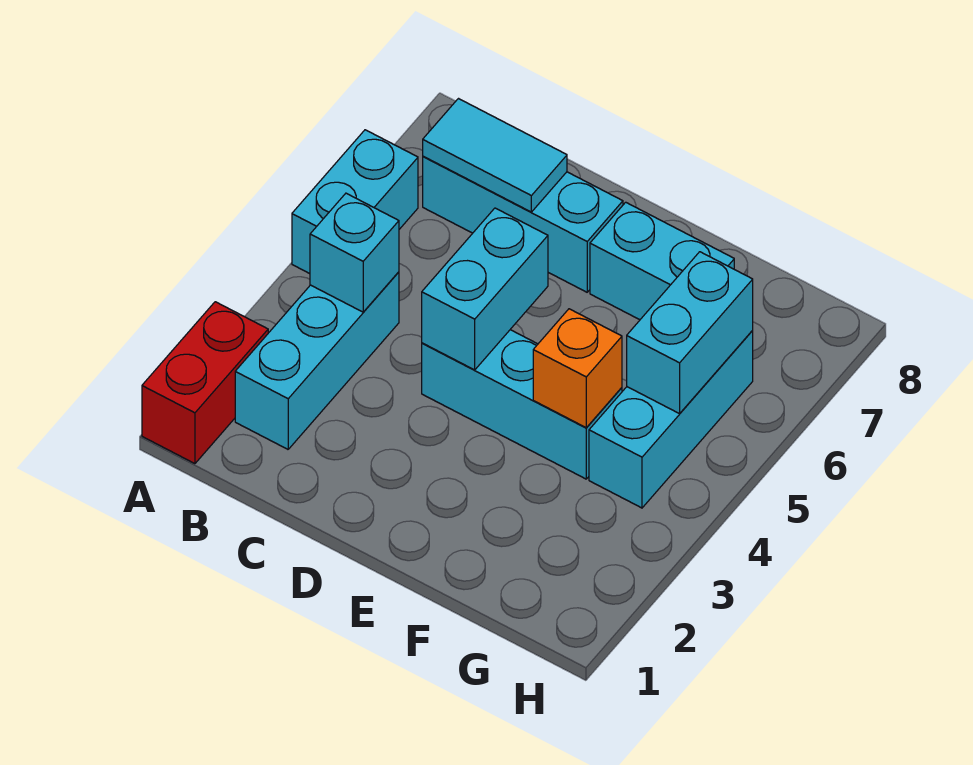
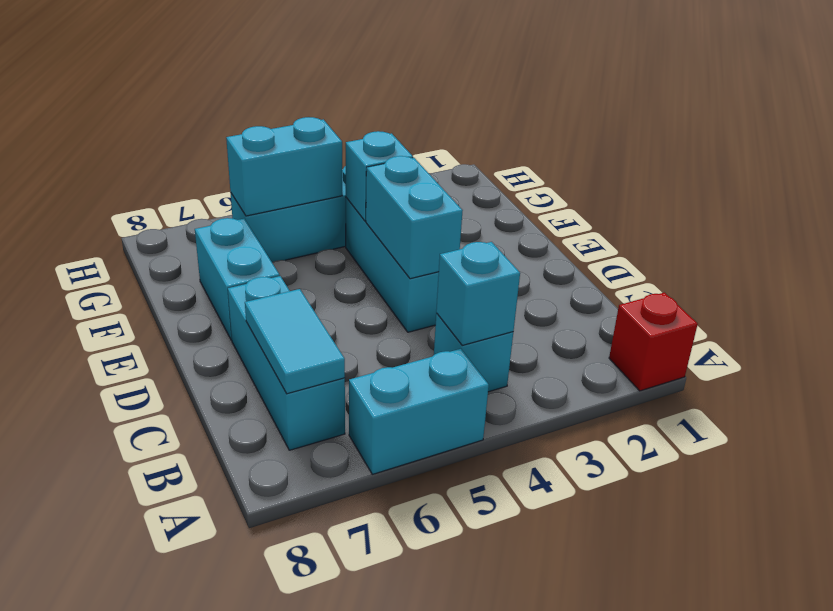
red brick A1:A2 level 1 -> red brick A1 level 1
cyan brick B2:B4 level 1 -> cyan brick B4 level 1
cyan brick D4:D5 level 2 -> cyan brick D4:E4 level 2
orange brick F4 level 2 -> cyan brick F4 level 2

